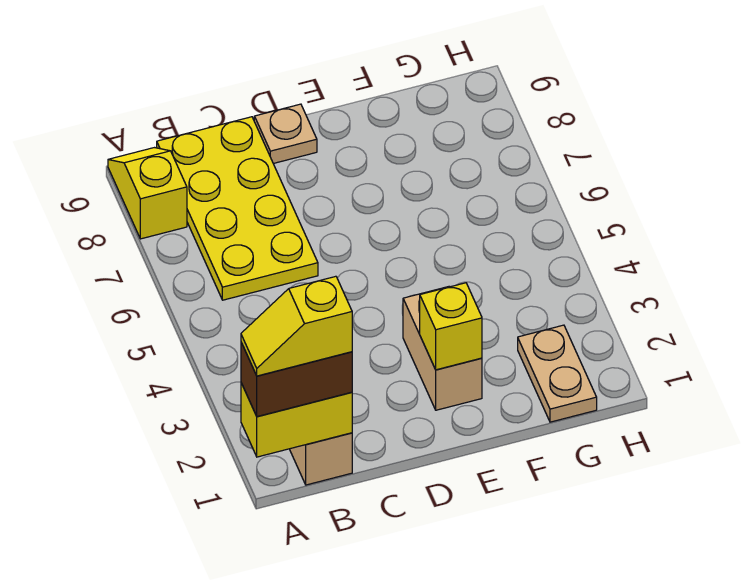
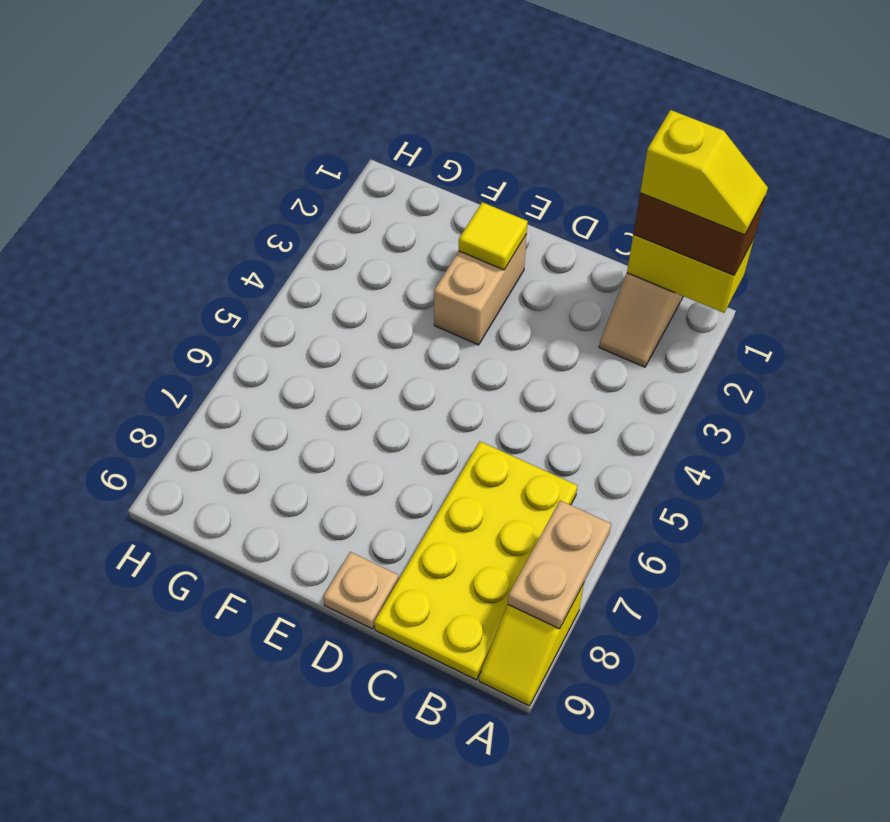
yellow brick E2 level 2 -> yellow tile E2 level 2
tan plate G1:G2 level 1 -> tan plate A7:A8 level 2

